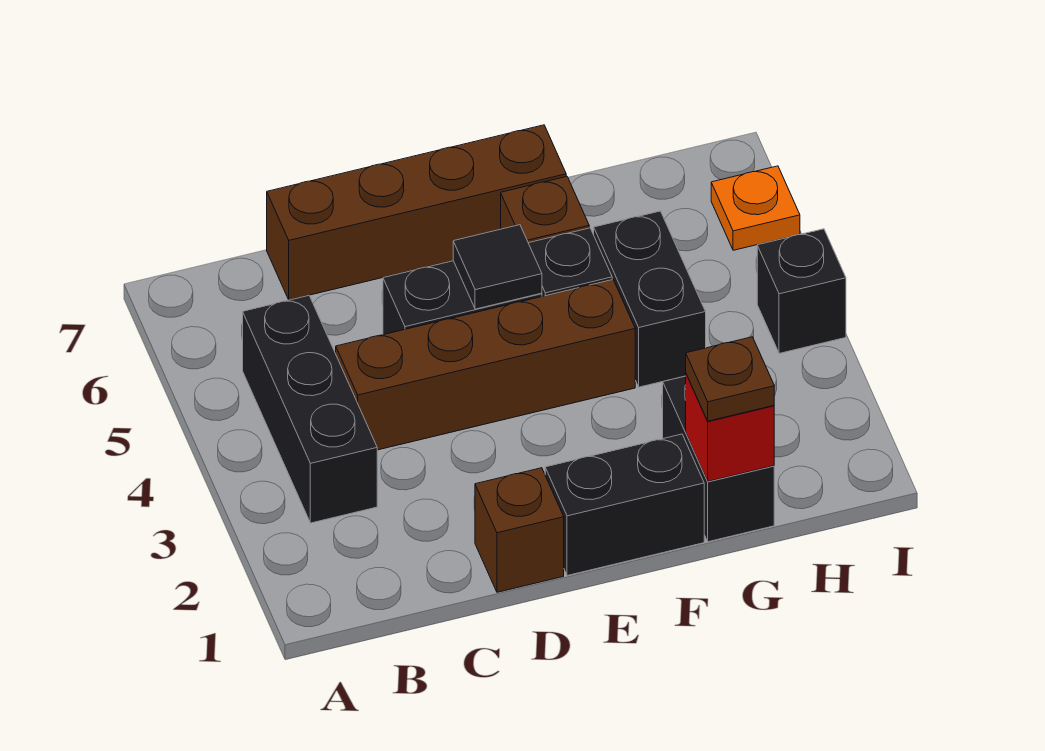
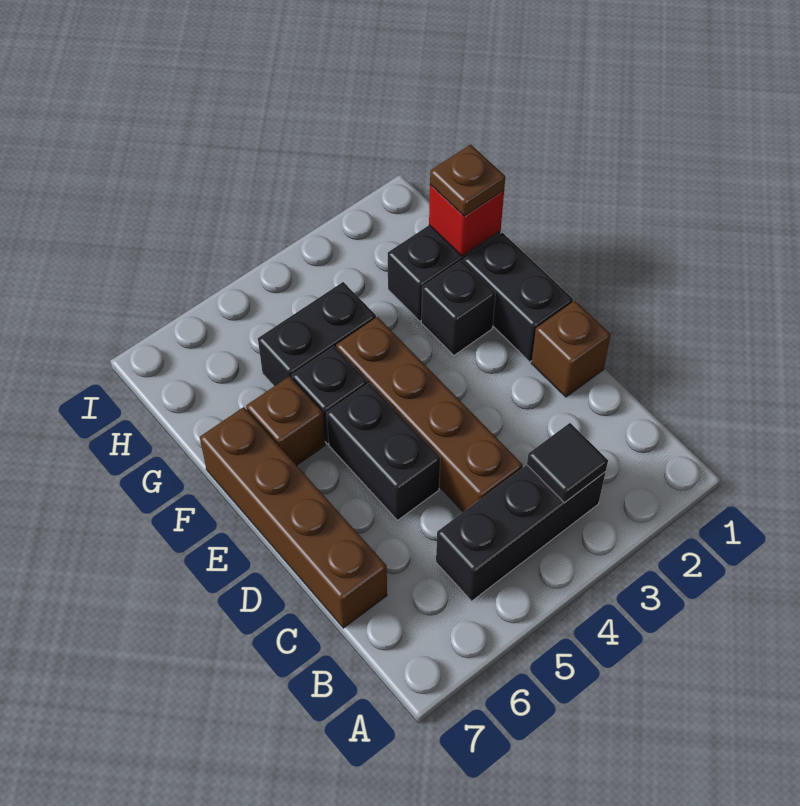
black tile E5 level 2 -> black tile B3 level 2
black brick I4 level 1 -> black brick F2 level 1
orange plate I6 level 1 -> none

